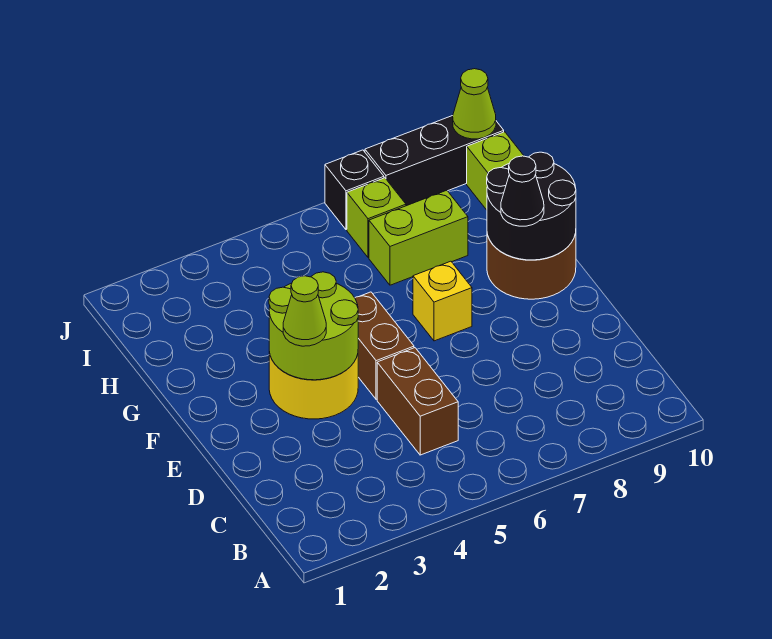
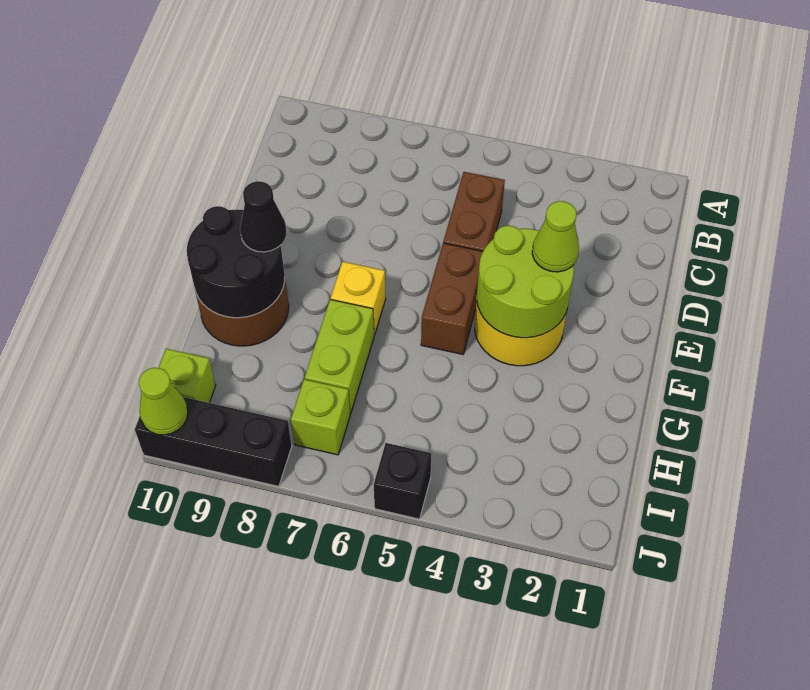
lime brick H7:H8 level 1 -> lime brick G7:H7 level 1
black brick J7 level 1 -> black brick J5 level 1

